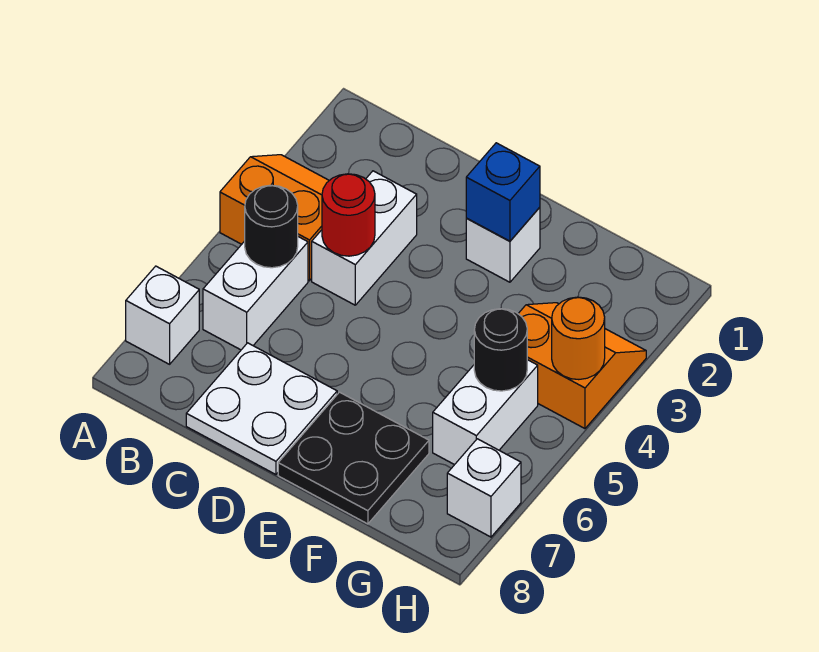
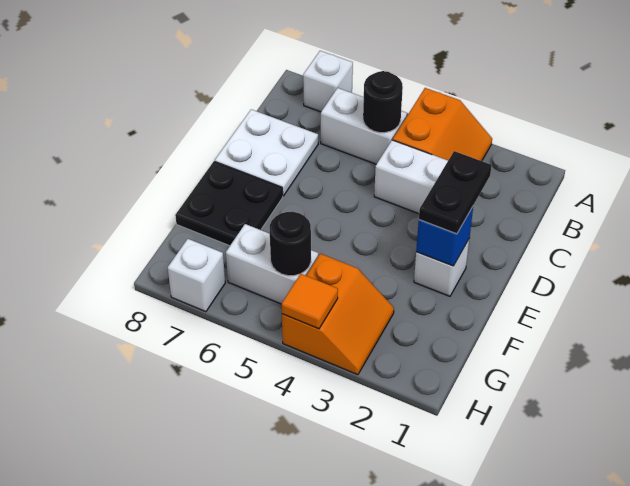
red round brick C4 level 2 -> none
none -> black plate D2:E2 level 3
orange round brick H4 level 2 -> orange tile H4 level 2

